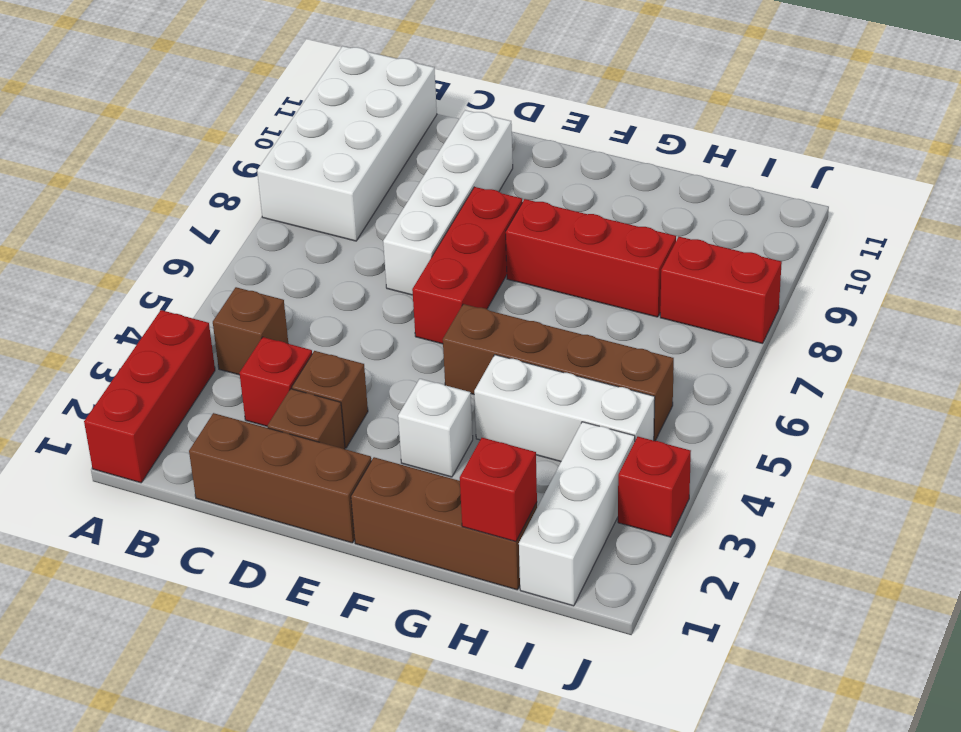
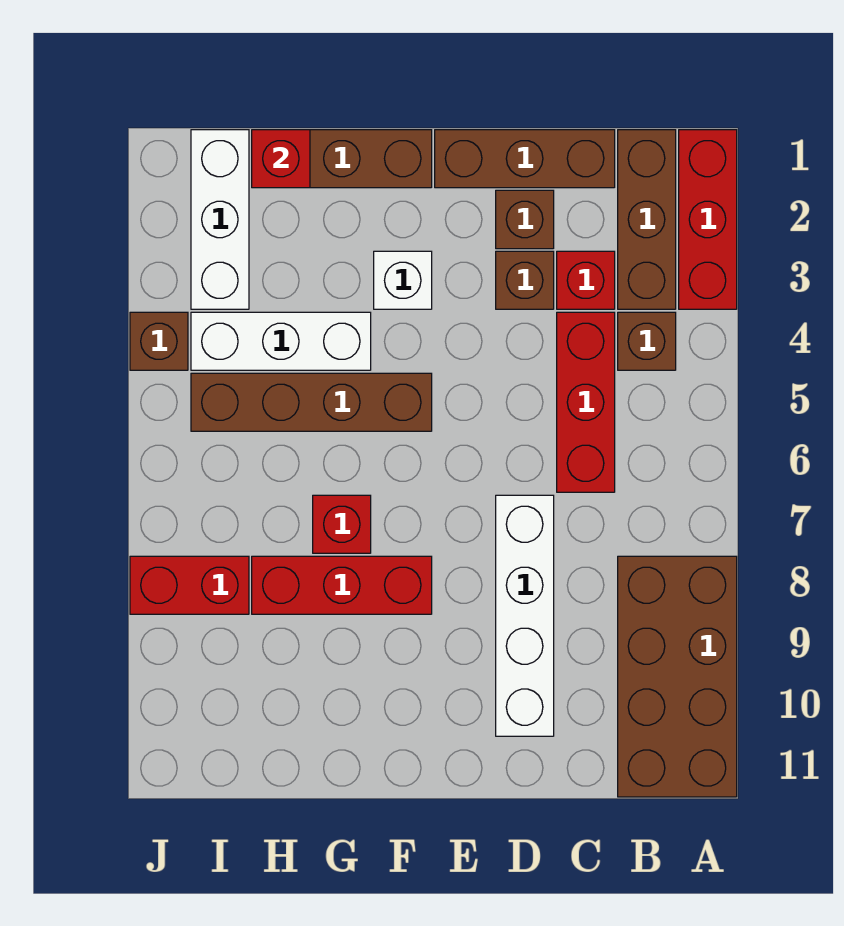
white brick A8:B11 level 1 -> brown brick A8:B11 level 1
none -> brown brick B1:B3 level 1
red brick E6:E8 level 1 -> red brick C4:C6 level 1
red brick J3 level 1 -> red brick G7 level 1
none -> brown brick J4 level 1

